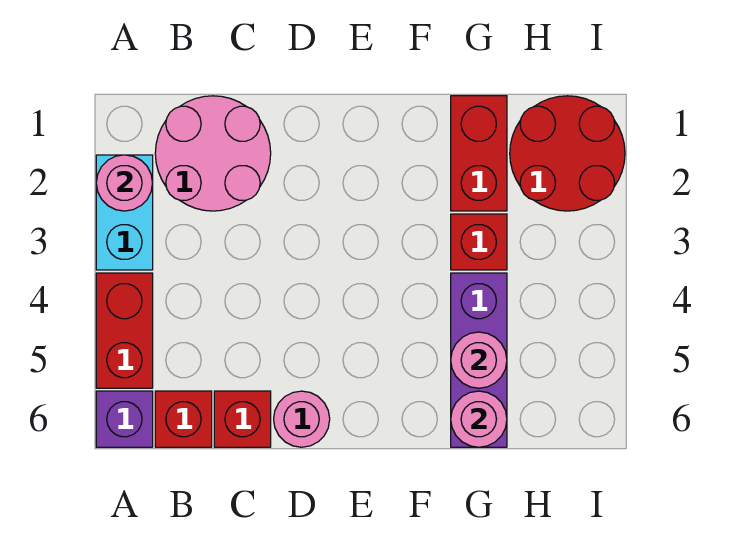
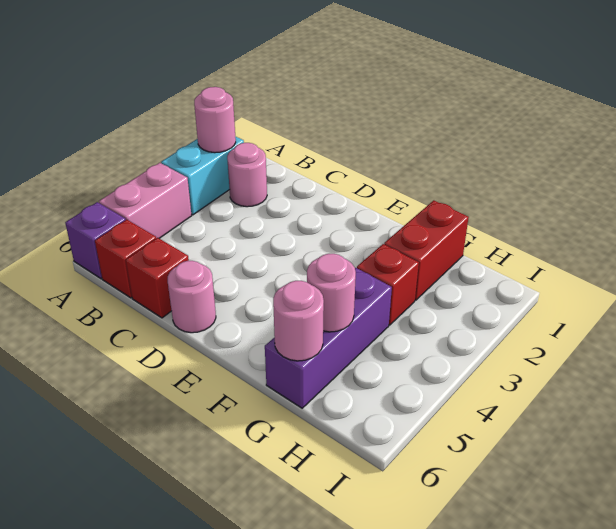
red brick A4:A5 level 1 -> pink brick A4:A5 level 1
pink round brick B1:C2 level 1 -> pink round brick B2 level 1
red round brick H1:I2 level 1 -> none

